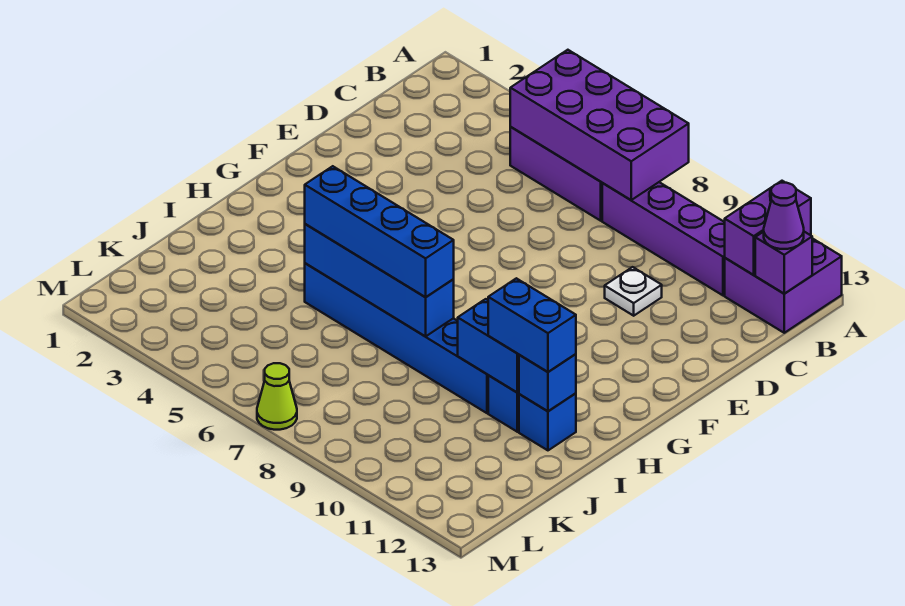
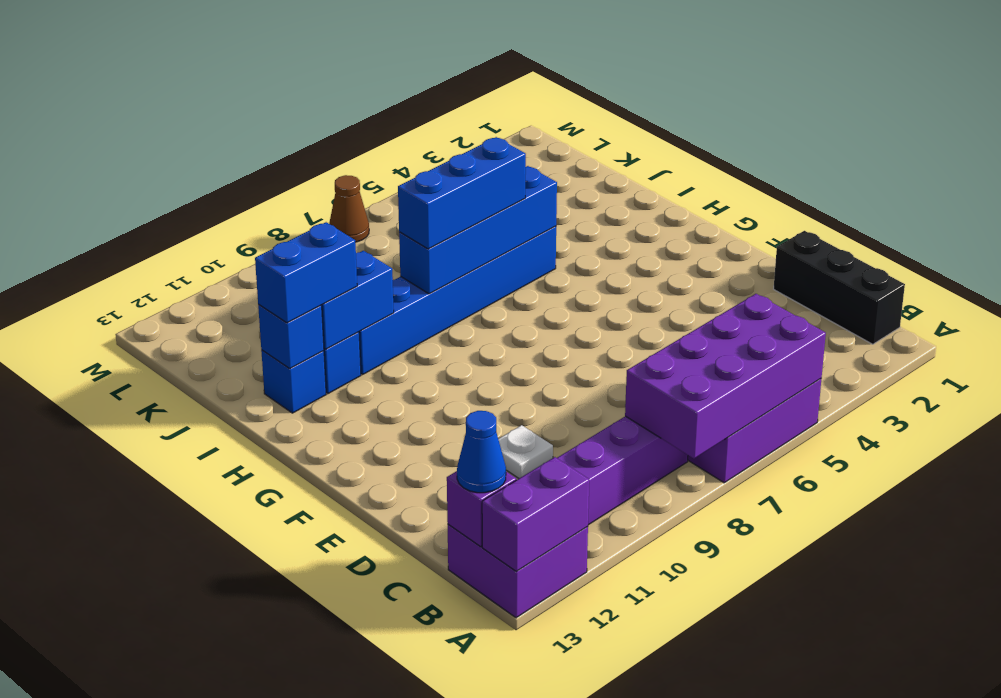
purple brick A12:B12 level 2 -> purple brick A12:A13 level 2
none -> black brick B1:D1 level 1
purple cone B13 level 3 -> blue cone B13 level 3
blue brick I5:I8 level 3 -> blue brick I6:I8 level 3
lime cone M7 level 1 -> brown cone M7 level 1

